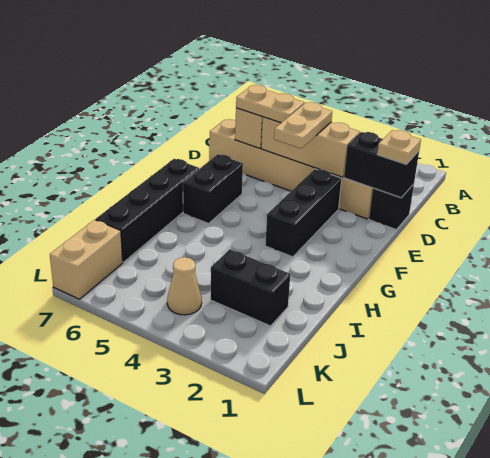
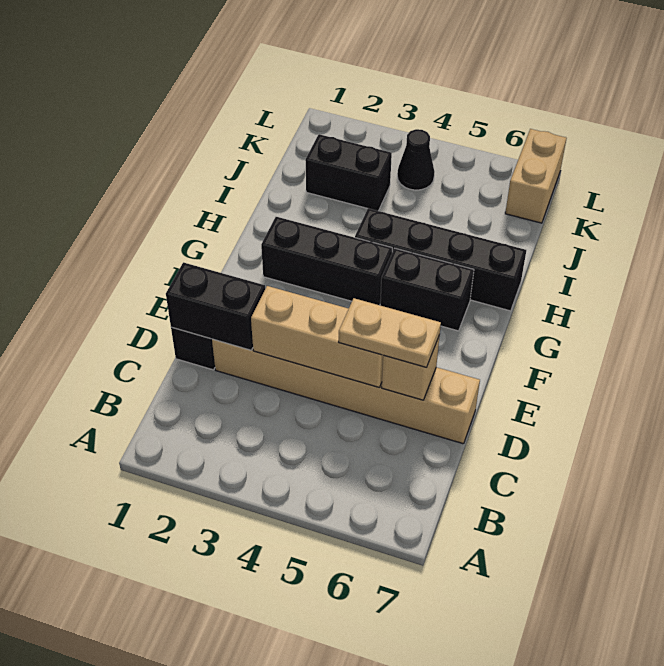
tan plate D1 level 3 -> none
tan plate D4:E4 level 3 -> none
black brick E3:G3 level 1 -> black brick G2:G4 level 1
black brick F6:G6 level 1 -> black brick G5:G6 level 1
black brick G7:J7 level 1 -> black brick H4:H7 level 1
tan cone K4 level 1 -> black cone K4 level 1

